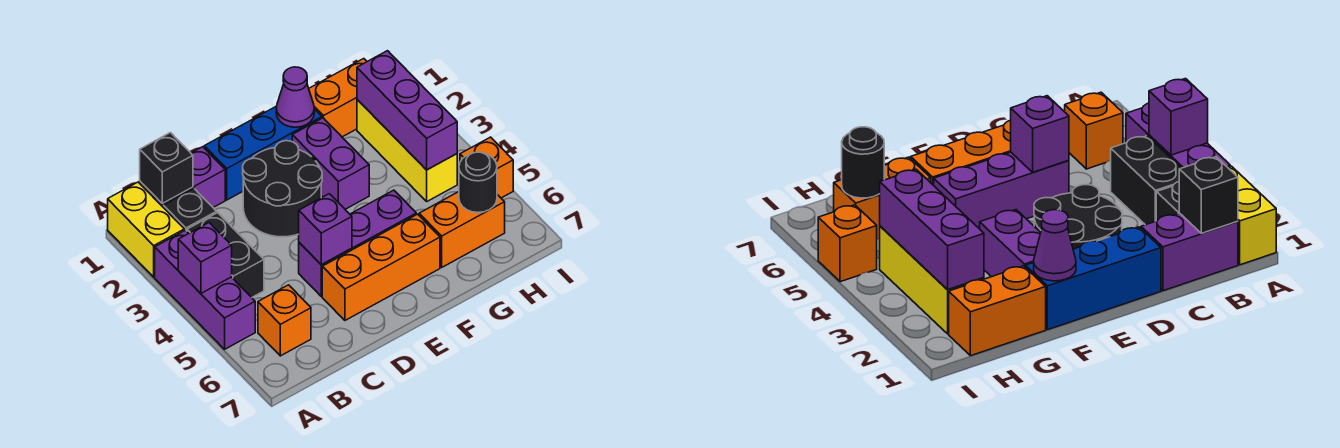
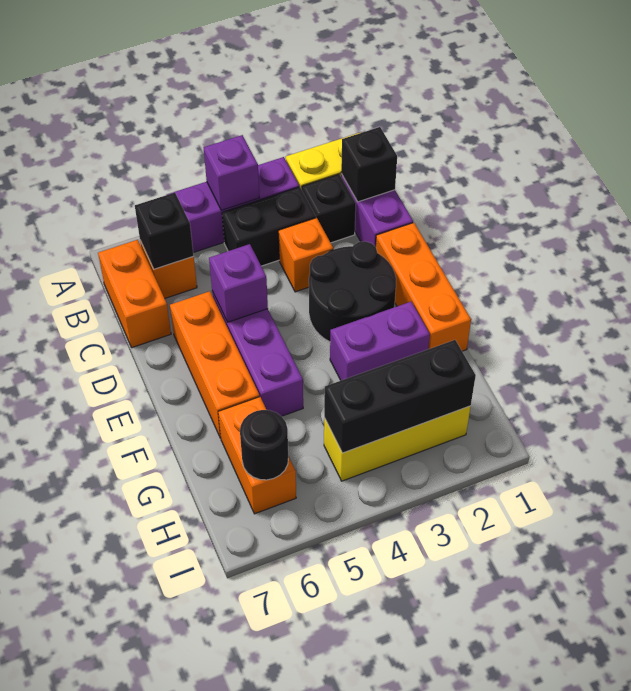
none -> black brick B6 level 2
blue brick D1:F1 level 1 -> orange brick D1:F1 level 1
purple cone F1 level 2 -> none
orange brick G1:H1 level 1 -> orange brick B7:C7 level 1
purple brick H2:H4 level 2 -> black brick H2:H4 level 2
orange brick I5 level 1 -> orange brick C3 level 1

